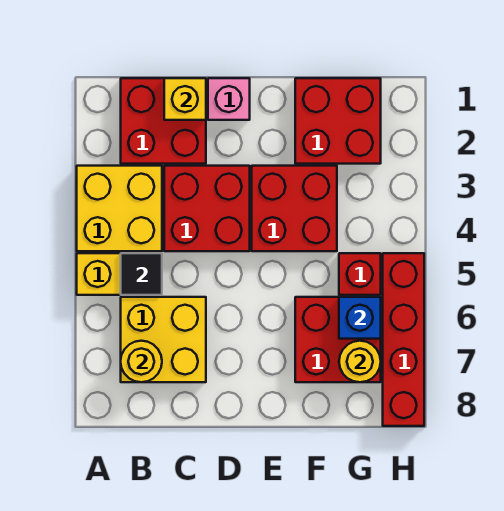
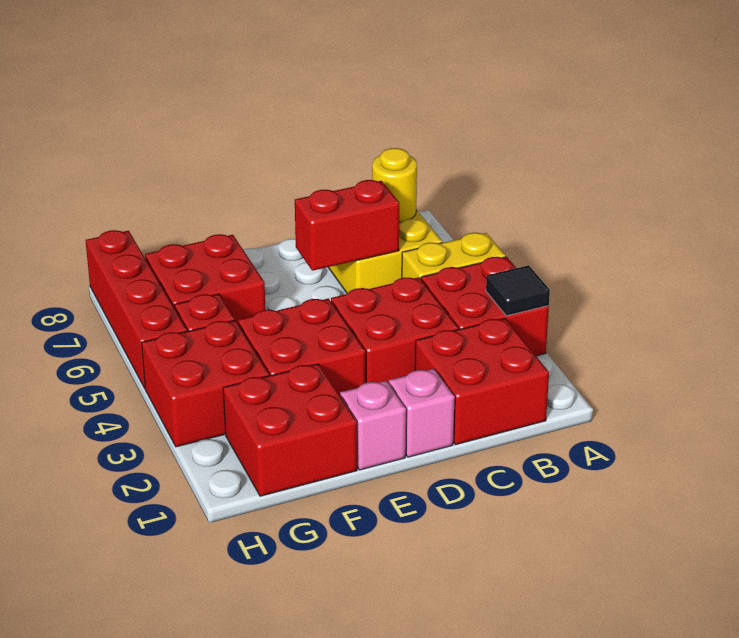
yellow brick A3:B4 level 1 -> red brick A3:B4 level 1
black tile B5 level 2 -> black tile A3 level 2
yellow brick C1 level 2 -> none
none -> red brick C6:D6 level 2
none -> pink brick E1 level 1
none -> red brick G3:H4 level 1
blue brick G6 level 2 -> none
yellow round brick G7 level 2 -> none

